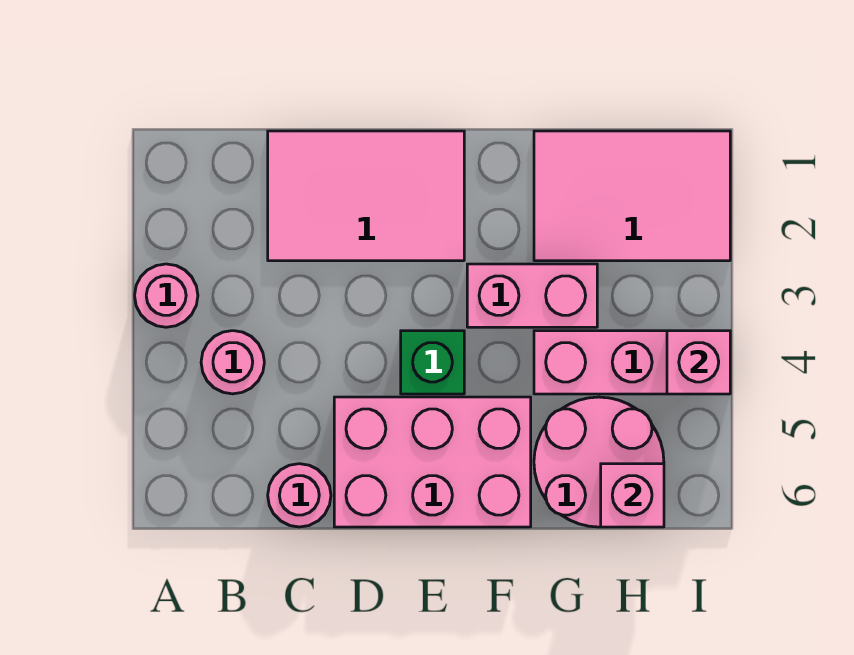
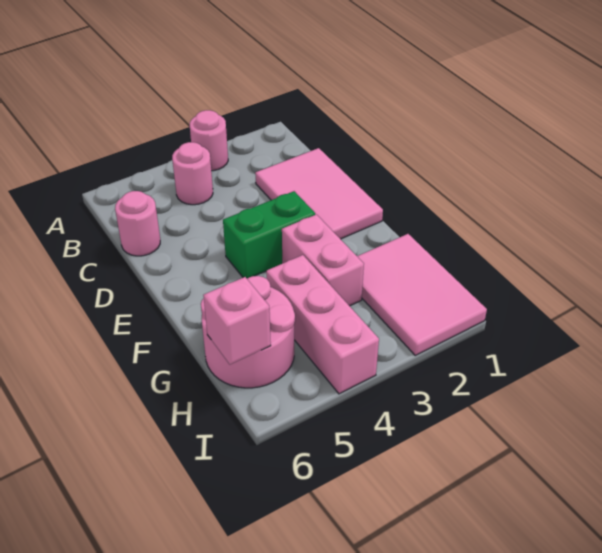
pink brick D5:F6 level 1 -> none
green brick E4 level 1 -> green brick E3:E4 level 1
pink brick I4 level 2 -> none

